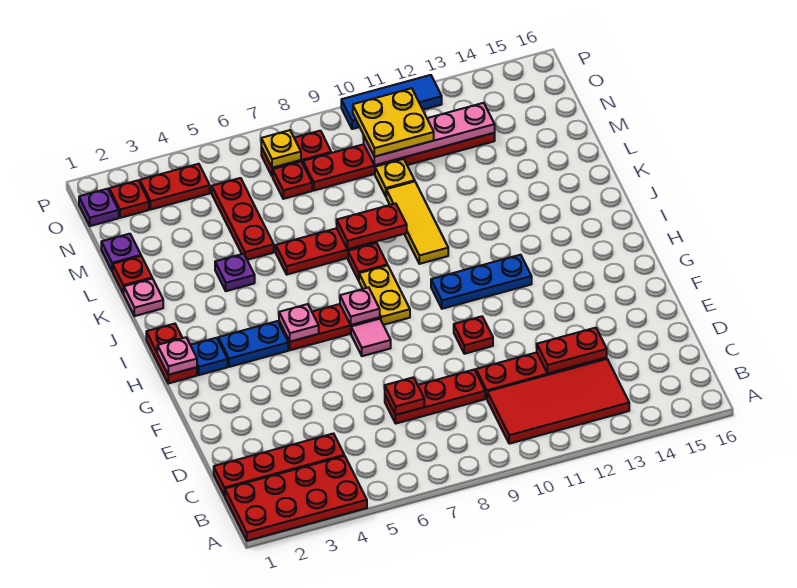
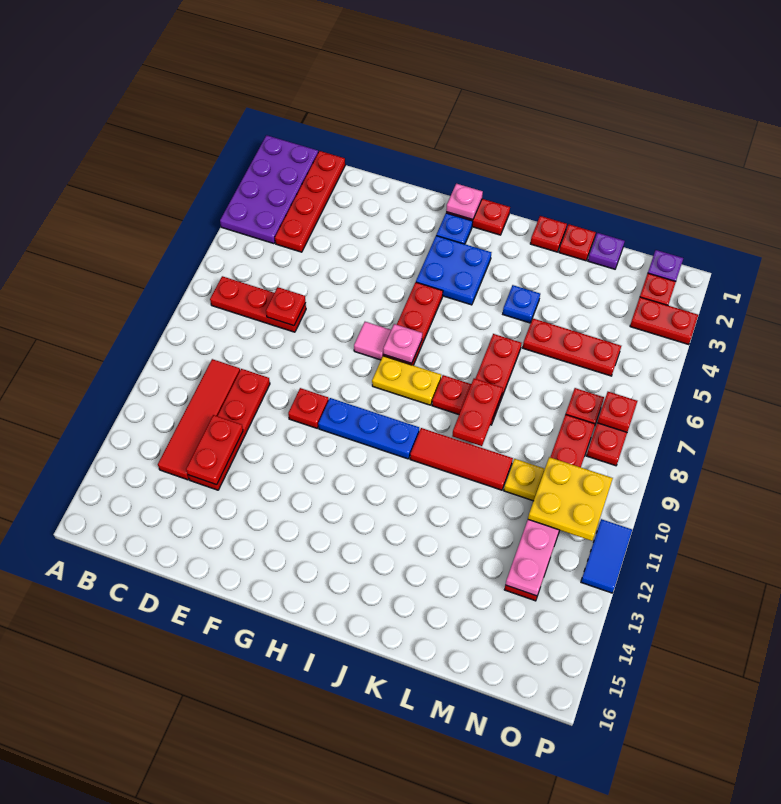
red plate A1:B4 level 1 -> purple plate A1:B4 level 1
red tile B10:C13 level 1 -> red tile C10:C13 level 1
red plate D7:D9 level 1 -> red plate B7:D7 level 1
blue plate H3:H4 level 1 -> blue plate H3:I4 level 1
pink plate H5 level 2 -> none
blue plate H10:H12 level 1 -> blue plate G10:I10 level 1
yellow tile J10:L10 level 1 -> red tile J10:L10 level 1
pink plate K1 level 1 -> red plate K1 level 1
purple plate K4 level 1 -> blue plate K4 level 1
red plate O3:O4 level 1 -> red plate O3:P3 level 1
yellow plate O7 level 2 -> red plate O7 level 2
blue tile P10:P12 level 1 -> blue tile P11:P12 level 1

